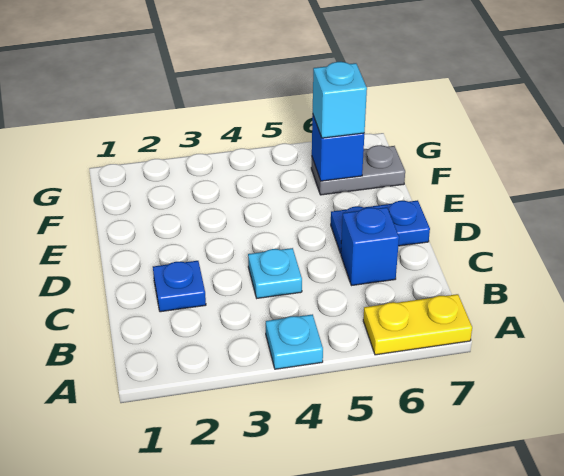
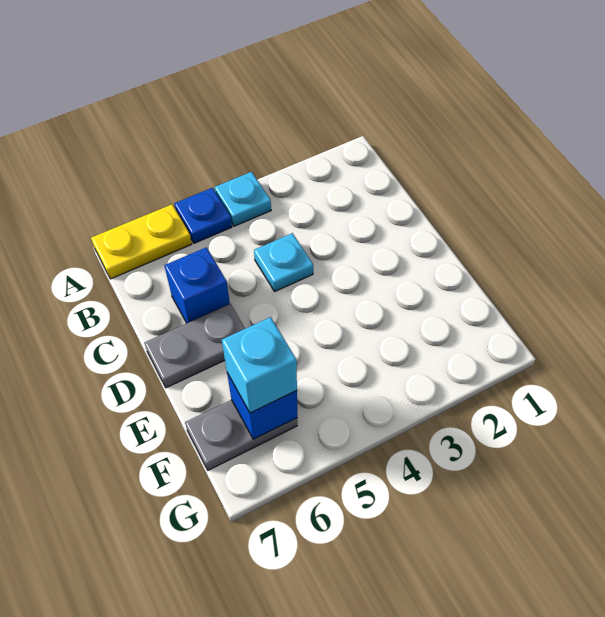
blue plate C2 level 1 -> blue plate A5 level 1
blue plate D6:D7 level 1 -> grey plate D6:D7 level 1

